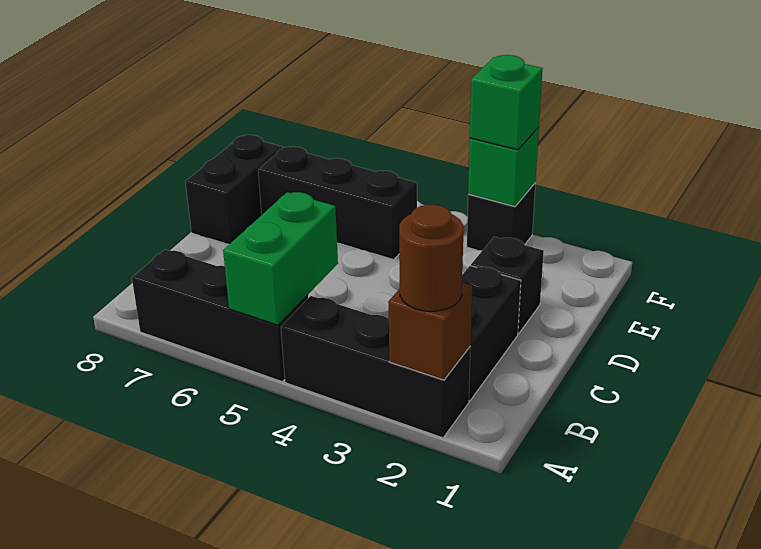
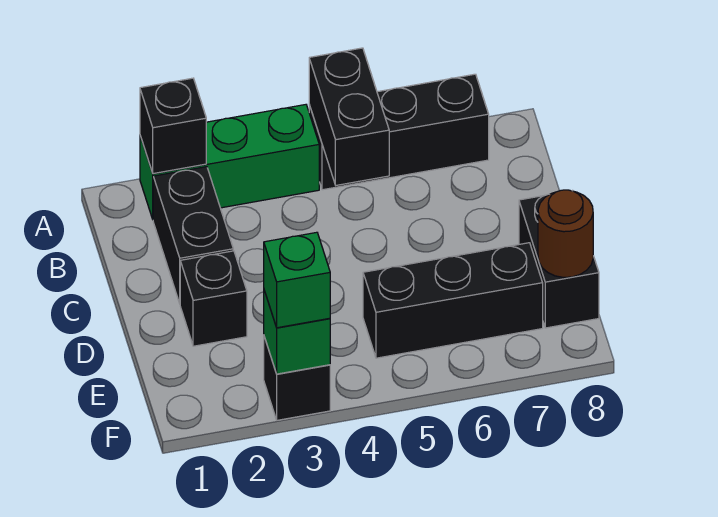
black brick A2:A4 level 1 -> green brick A2:A4 level 1
brown brick A2 level 2 -> black brick A2 level 2
brown round brick A2 level 3 -> brown round brick E8 level 2
green brick A5:B5 level 2 -> black brick A5:B5 level 2

